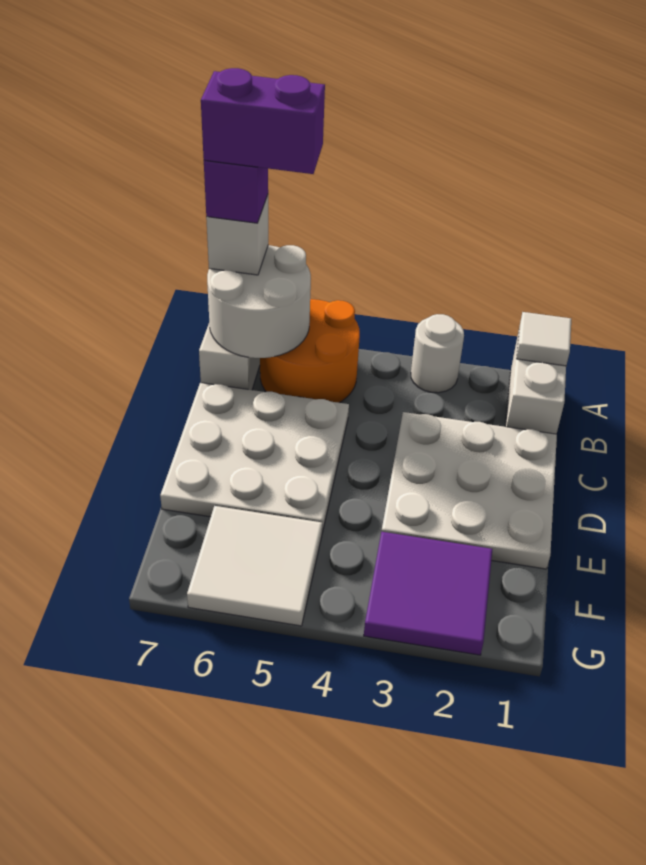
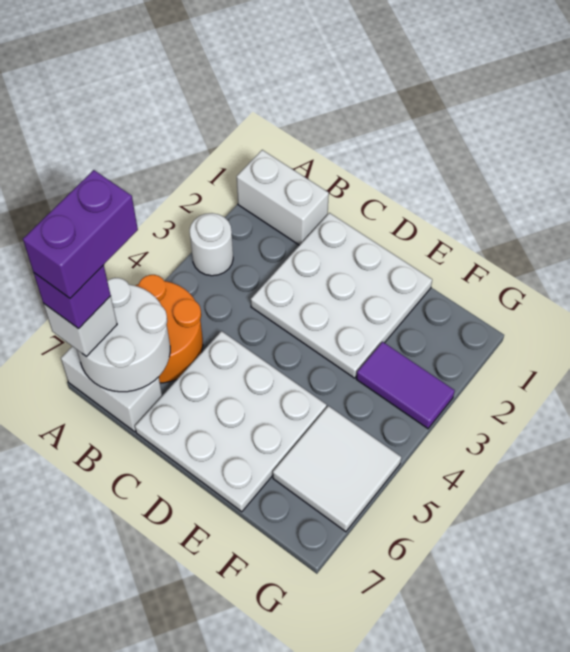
white tile A1 level 2 -> none
purple tile F2:G3 level 1 -> purple tile F3:G3 level 1

